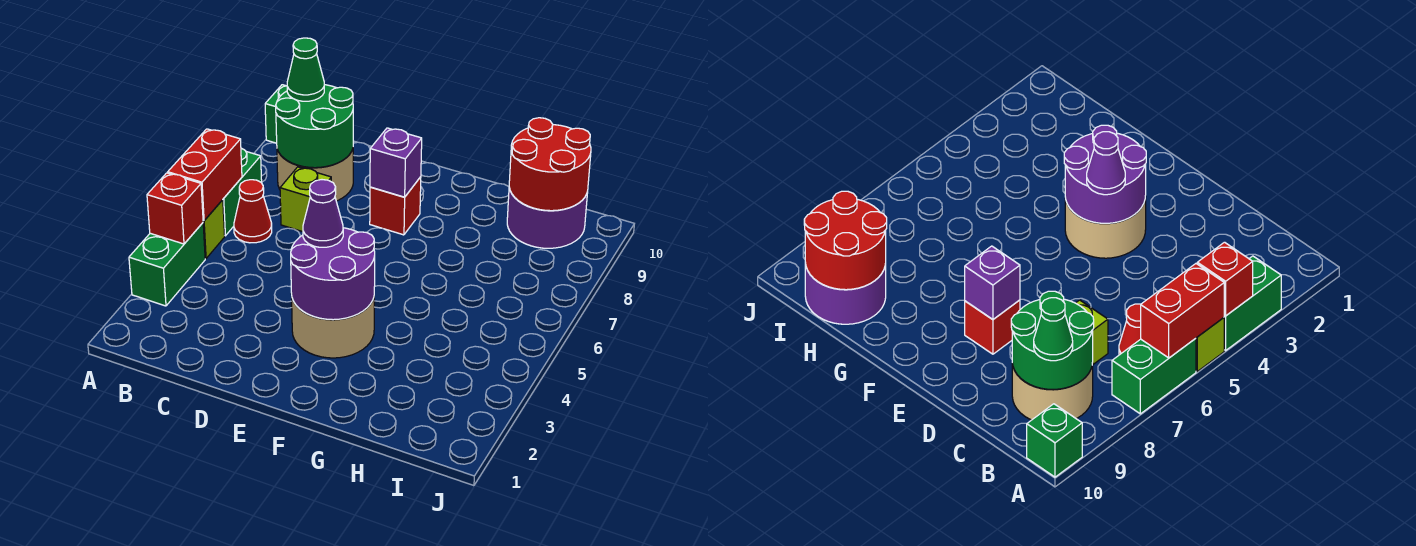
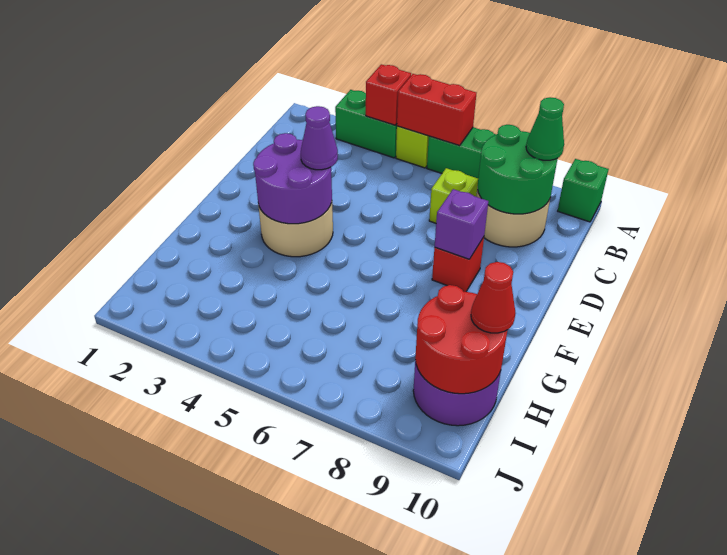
red cone B6 level 1 -> red cone H10 level 3

